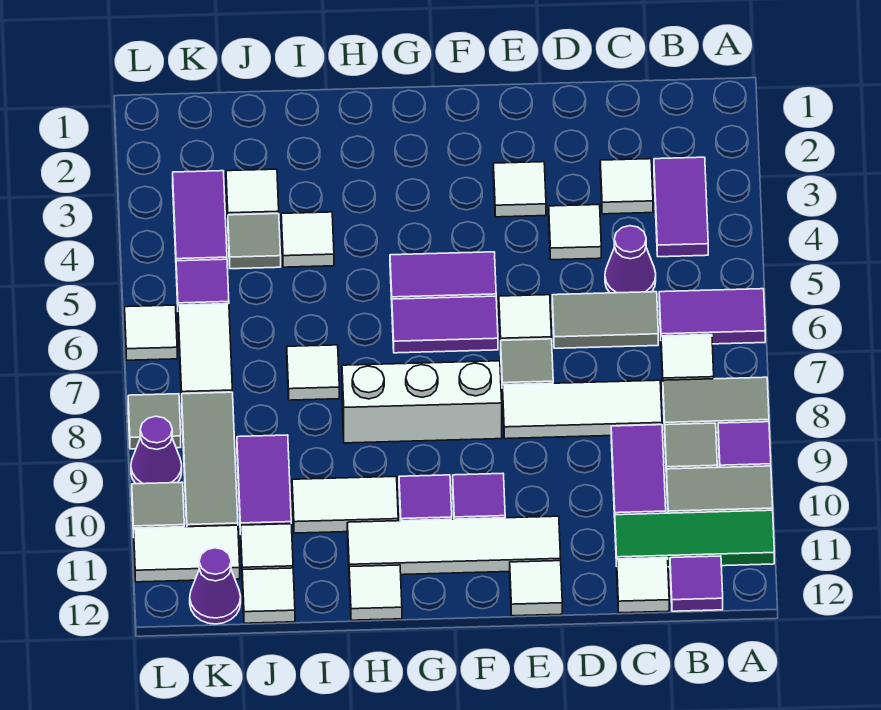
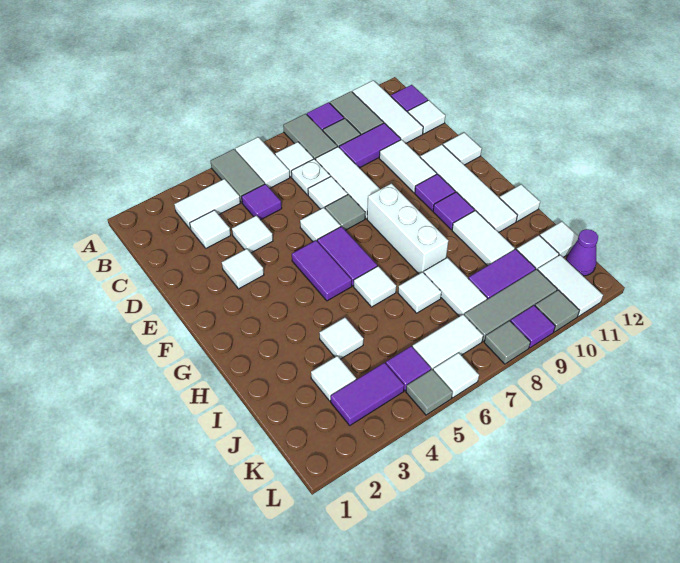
purple tile A6:B6 level 1 -> white tile A6:B6 level 1
green tile A11:C11 level 1 -> white tile A11:C11 level 1
purple tile B3:B4 level 1 -> white tile B3:B4 level 1
purple cone C5 level 1 -> purple tile C5 level 1
grey tile C6:D6 level 1 -> grey tile A5:B5 level 1
none -> white plate C7 level 1
none -> white tile D7 level 1
none -> white tile D10:E10 level 1
none -> white tile H6 level 1
none -> white tile I8:J8 level 1
grey tile J4 level 1 -> grey tile L5 level 1
purple cone L9 level 1 -> purple tile L9 level 1

